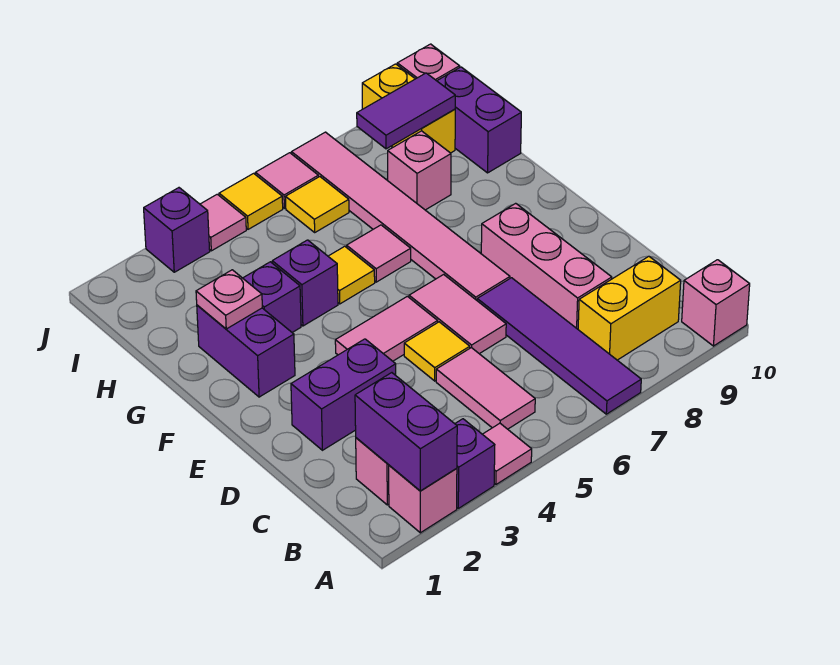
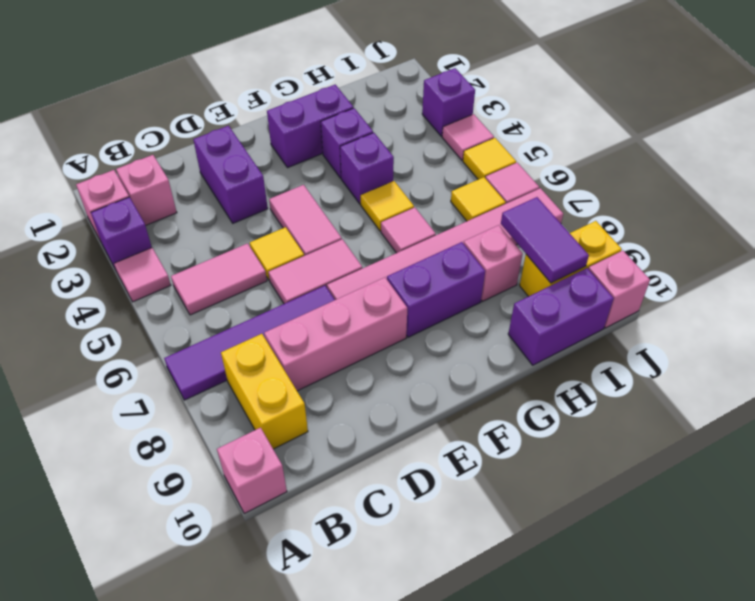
purple brick A2:B2 level 2 -> purple brick F8:G8 level 1
pink plate G2 level 2 -> none

